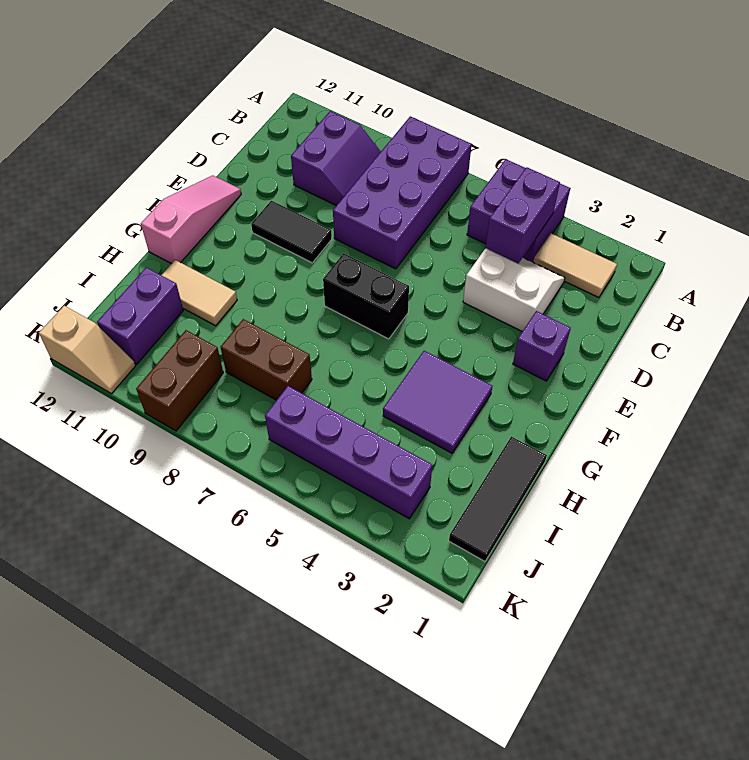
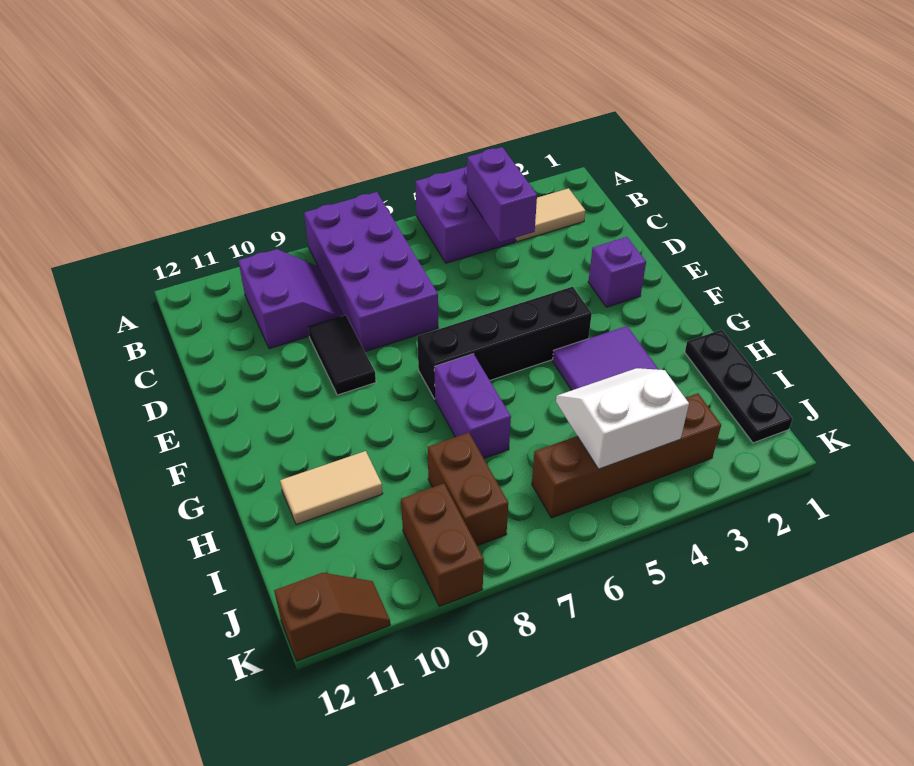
white slope C3:D4 level 1 top D -> white slope I4:J5 level 2 top J
black tile E9:E10 level 1 -> black tile D9:E9 level 1
pink slope E12:G12 level 1 top G -> none
black brick F6:F7 level 1 -> black brick F4:F7 level 1
black tile H1:J1 level 1 -> black plate H1:J1 level 1
brown brick I7:I8 level 1 -> brown brick I8:J8 level 1
purple brick I11:J11 level 1 -> purple brick G7:H7 level 1
purple brick J3:J6 level 1 -> brown brick J3:J6 level 1
tan slope K11:K12 level 1 top 12 -> brown slope K11:K12 level 1 top 12

